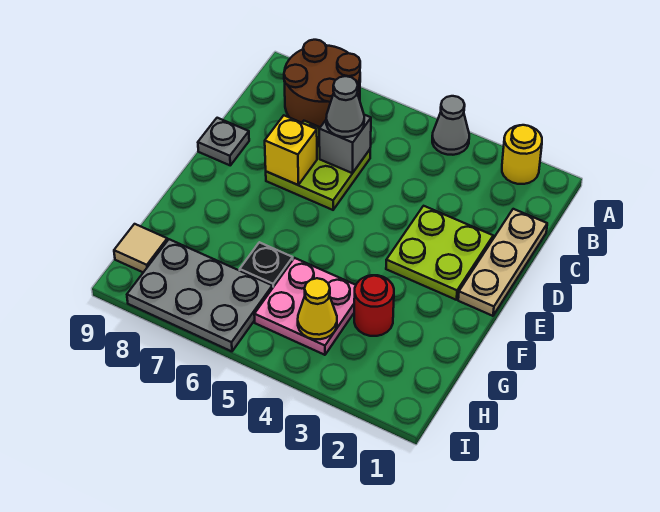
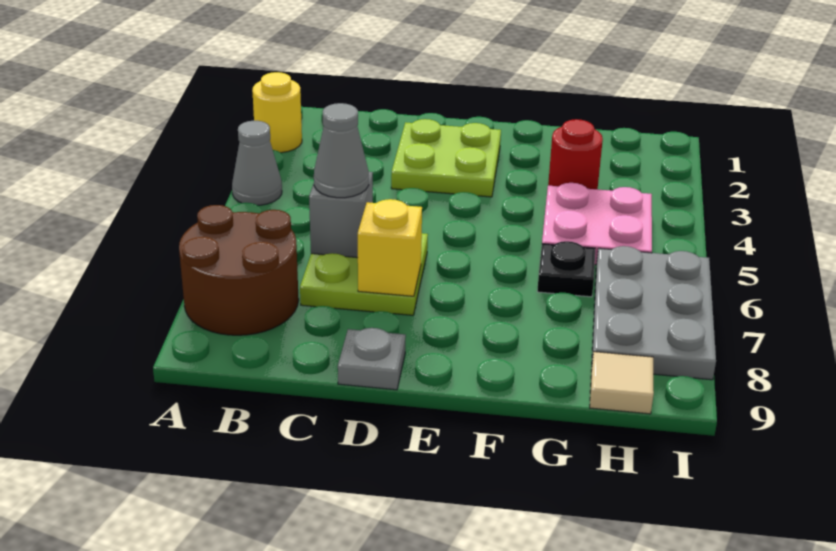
tan plate C1:E1 level 1 -> none
yellow cone H4 level 2 -> none

